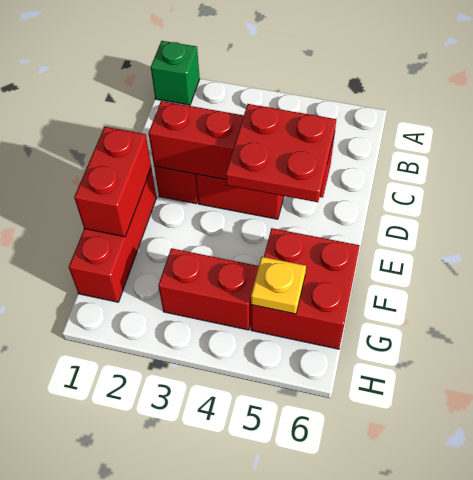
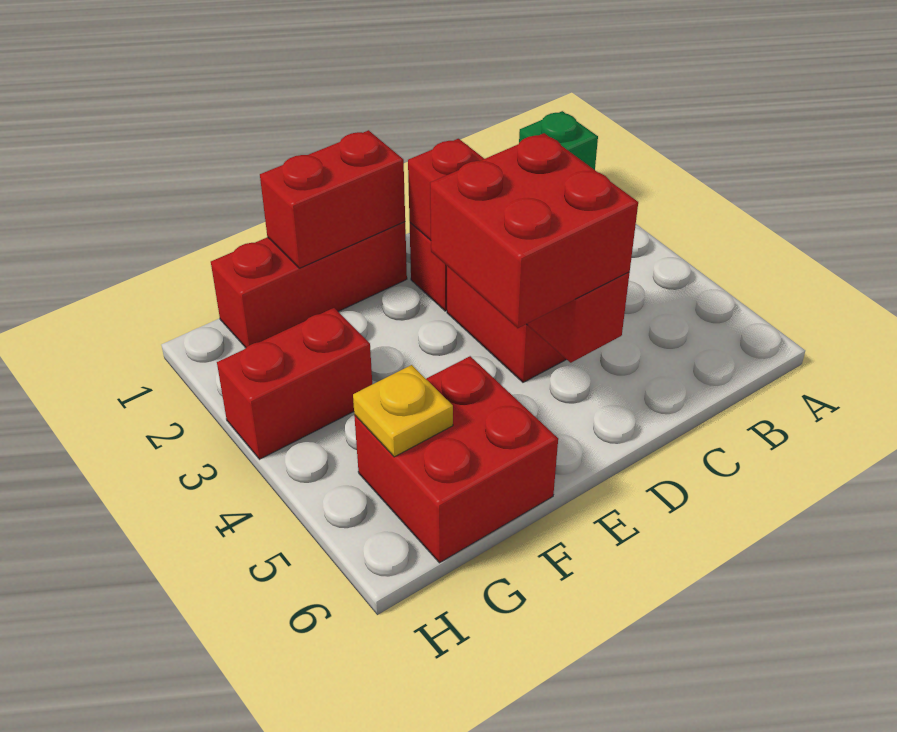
red plate D4:E5 level 3 -> red brick D4:E5 level 3
red brick G3:G4 level 1 -> red brick G3:H3 level 1

